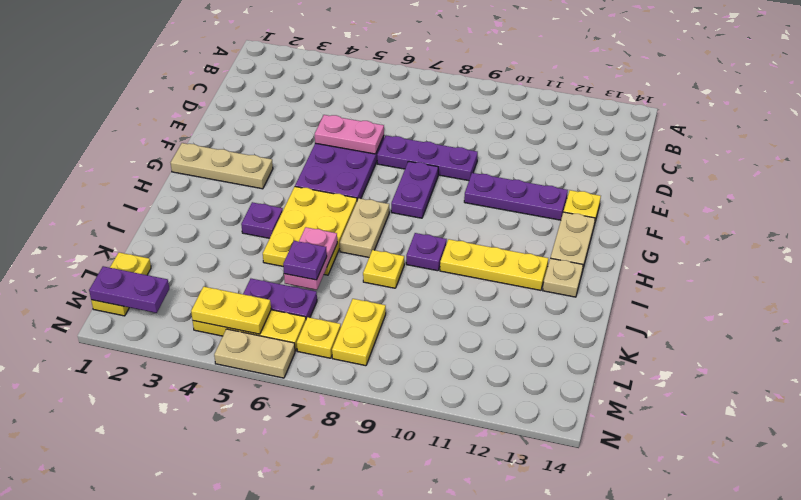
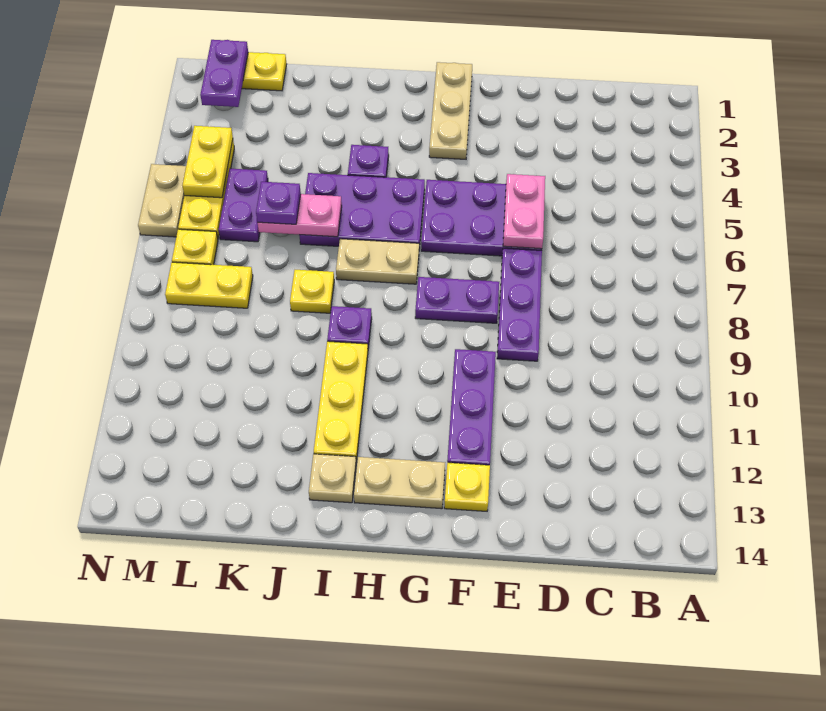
yellow plate H5:J6 level 1 -> purple plate H5:J6 level 1

